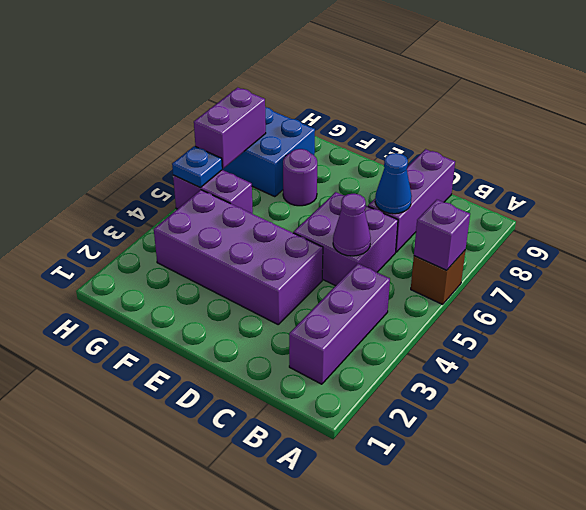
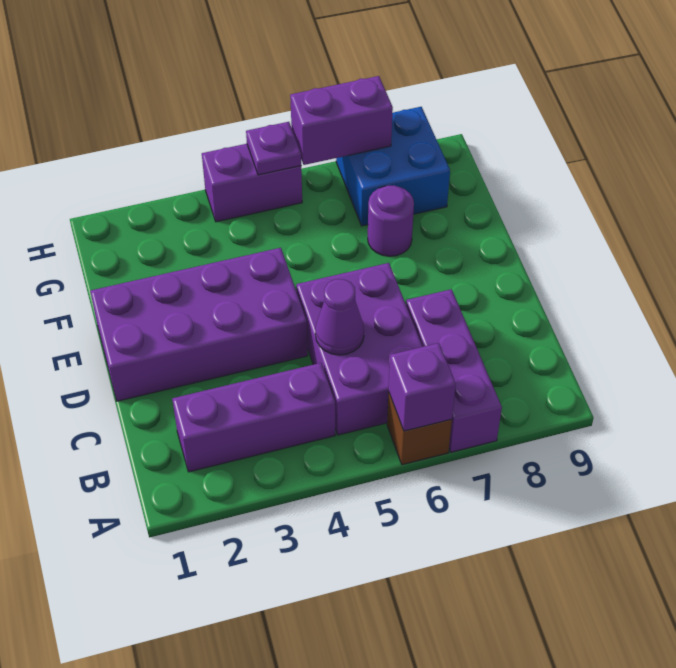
purple brick C5:D6 level 1 -> purple brick B5:D6 level 1
purple brick C7:C9 level 1 -> purple brick A7:C7 level 1
blue cone C7 level 2 -> none
purple brick D3:G4 level 1 -> purple brick D1:E4 level 1
purple brick G5:H5 level 1 -> purple brick H4:H5 level 1
blue plate H5 level 2 -> purple plate H5 level 2

